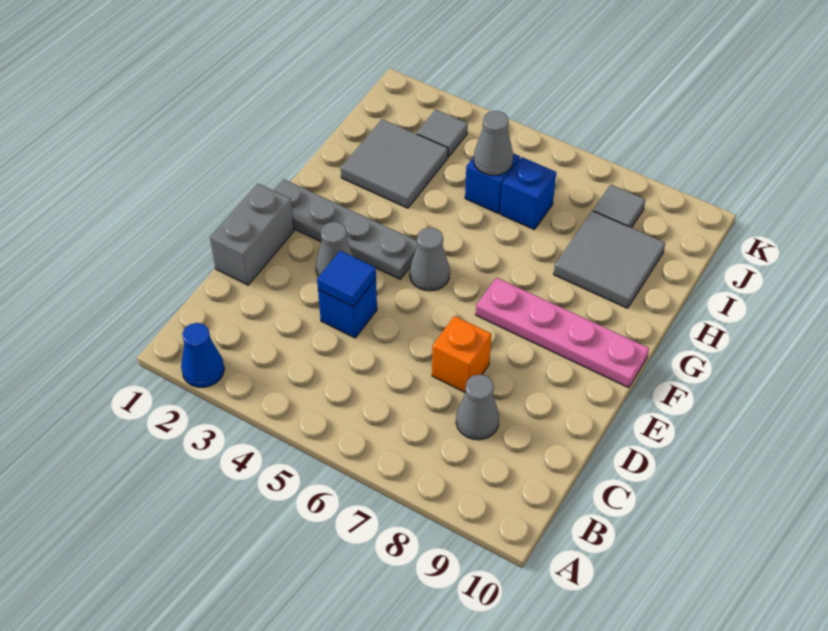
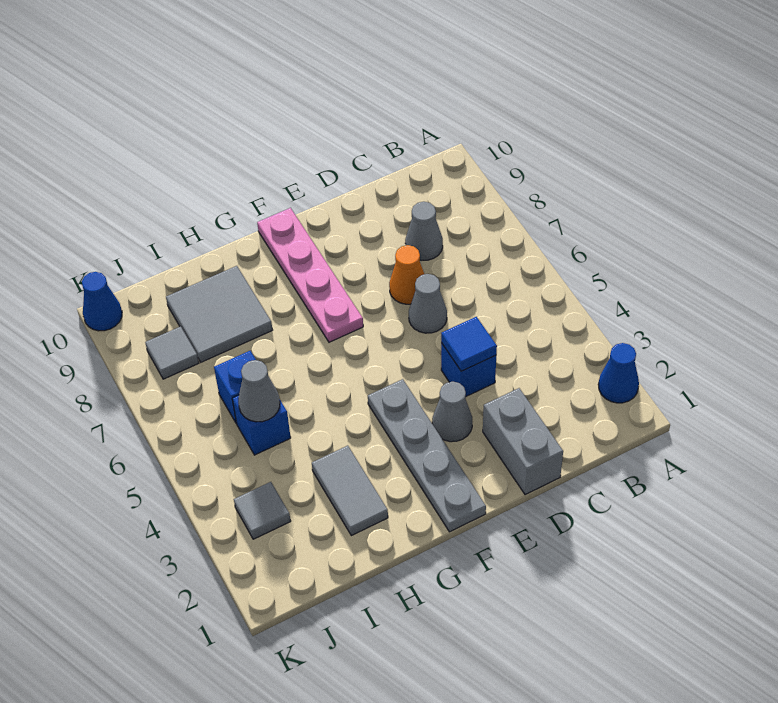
grey brick D1:E1 level 1 -> grey brick D1:D2 level 1
orange brick D7 level 1 -> orange cone D7 level 1
grey cone F5 level 1 -> grey cone D6 level 1
grey tile H2:I3 level 1 -> grey tile H2:H3 level 1
none -> blue cone K10 level 1

